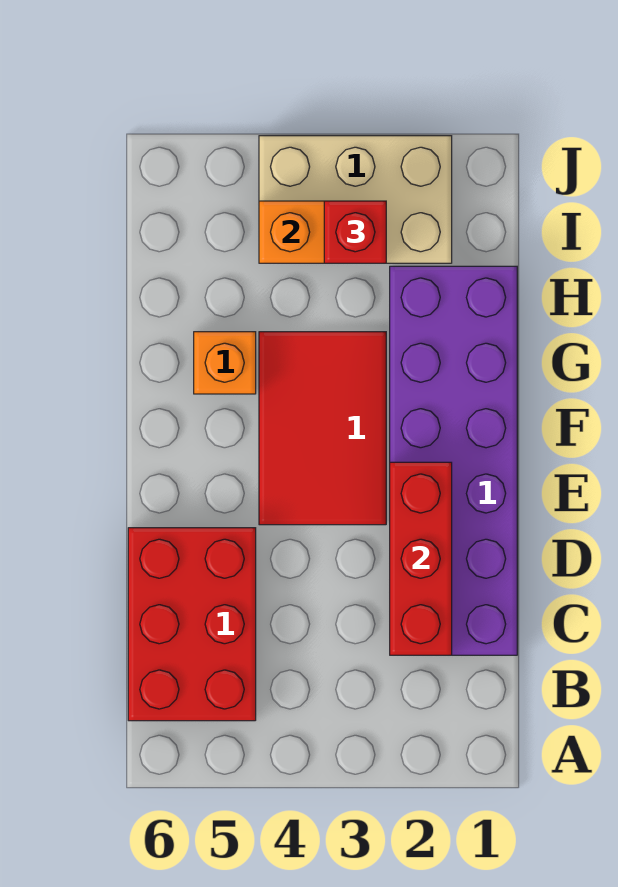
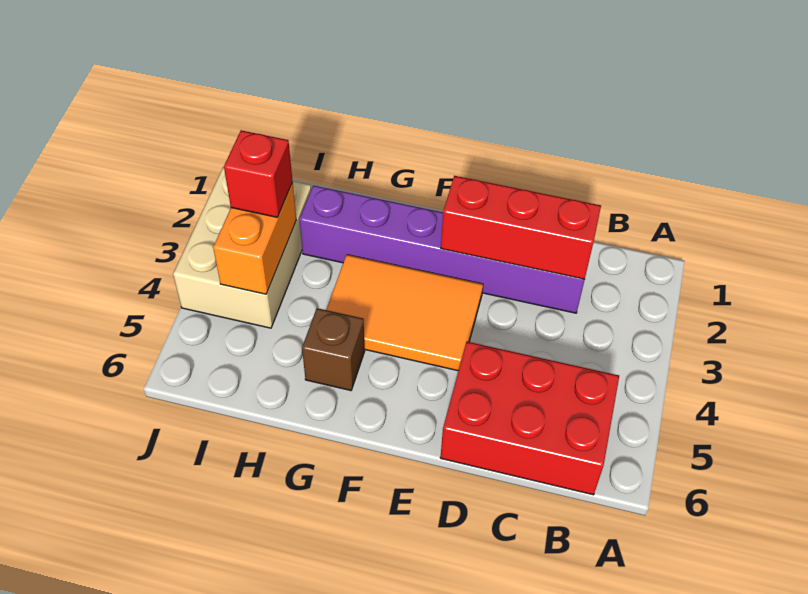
purple brick C1:H2 level 1 -> purple brick C2:H2 level 1
red tile E3:G4 level 1 -> orange tile E3:G4 level 1
orange brick G5 level 1 -> brown brick G5 level 1

